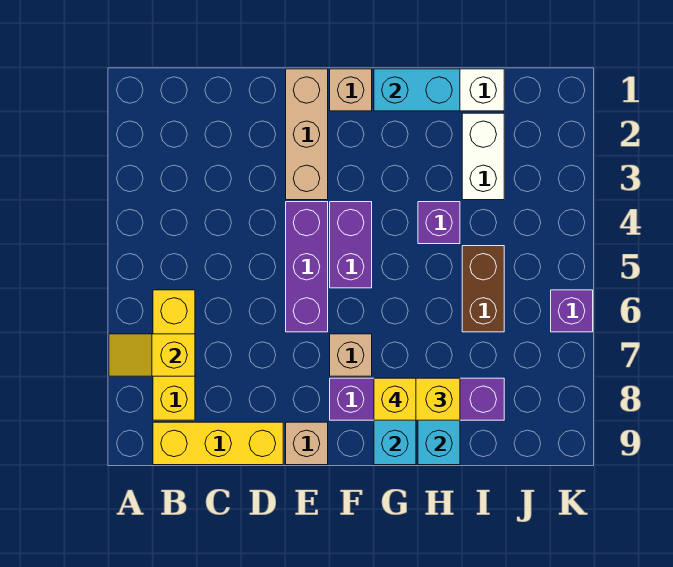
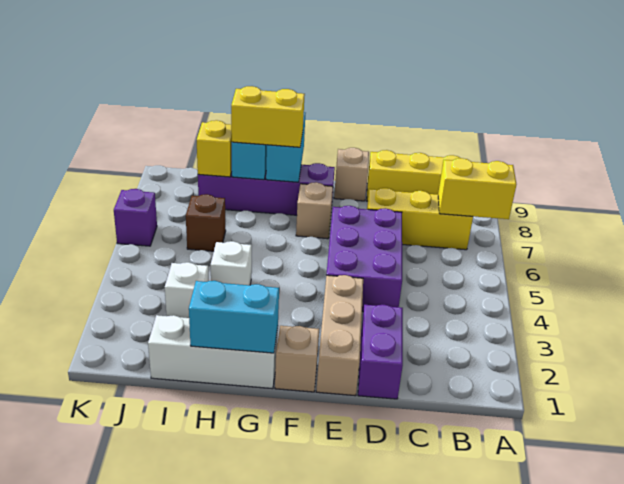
yellow slope A7:B7 level 2 top B -> yellow brick A7:B7 level 2
yellow brick B6:B8 level 1 -> yellow brick B7:D7 level 1
purple brick E4:E6 level 1 -> purple brick D4:E6 level 1
purple brick F4:F5 level 1 -> purple brick D1:D2 level 1
yellow brick G8 level 4 -> yellow brick I8 level 2
purple brick H4 level 1 -> white brick H4 level 1
white brick I2:I3 level 1 -> white brick I3 level 1
brown brick I5:I6 level 1 -> brown brick I6 level 1

